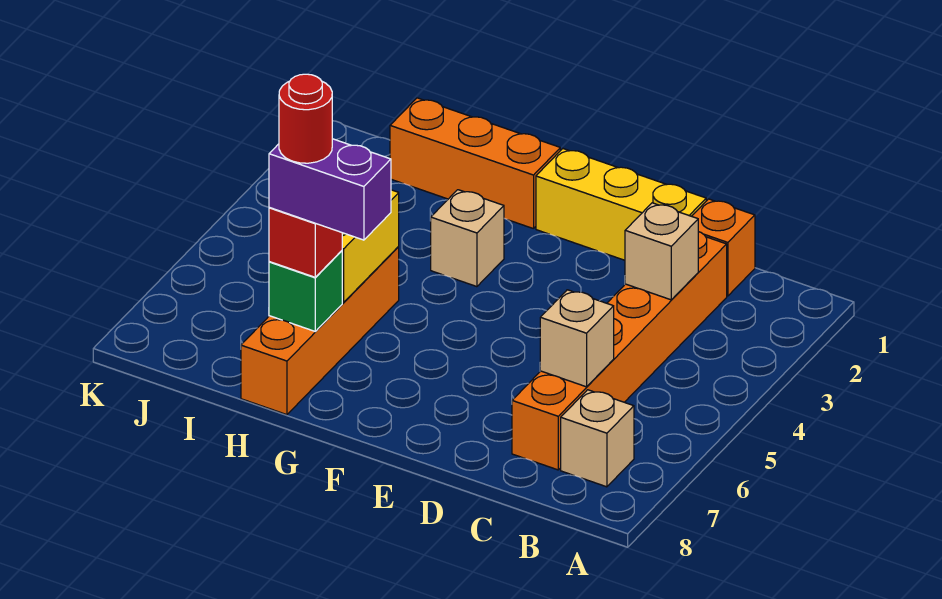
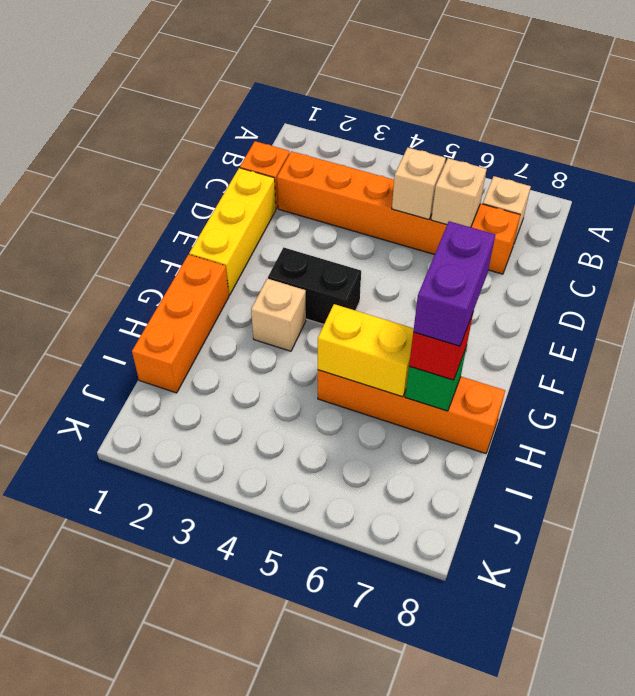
tan brick C3 level 2 -> tan brick C5 level 2
none -> black brick F3:F4 level 1
red round brick H7 level 5 -> none

